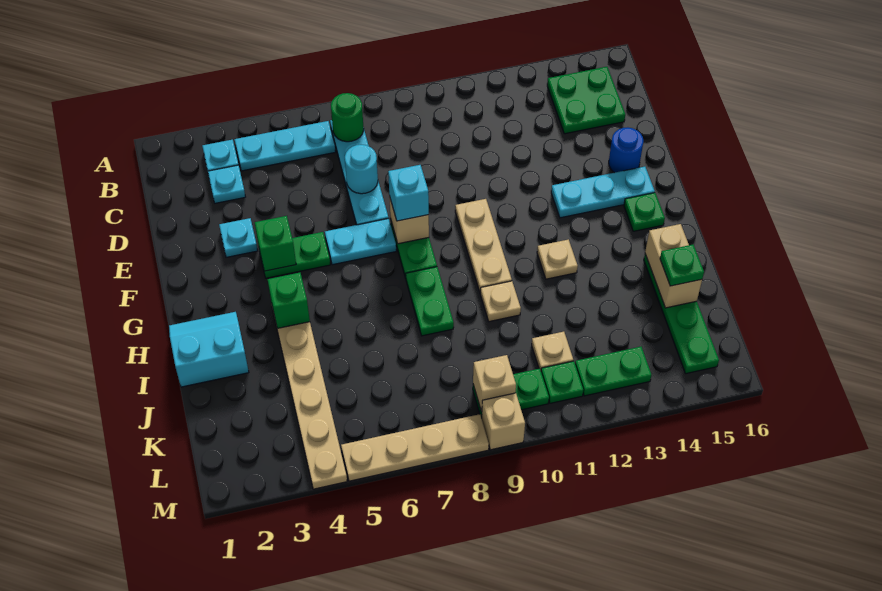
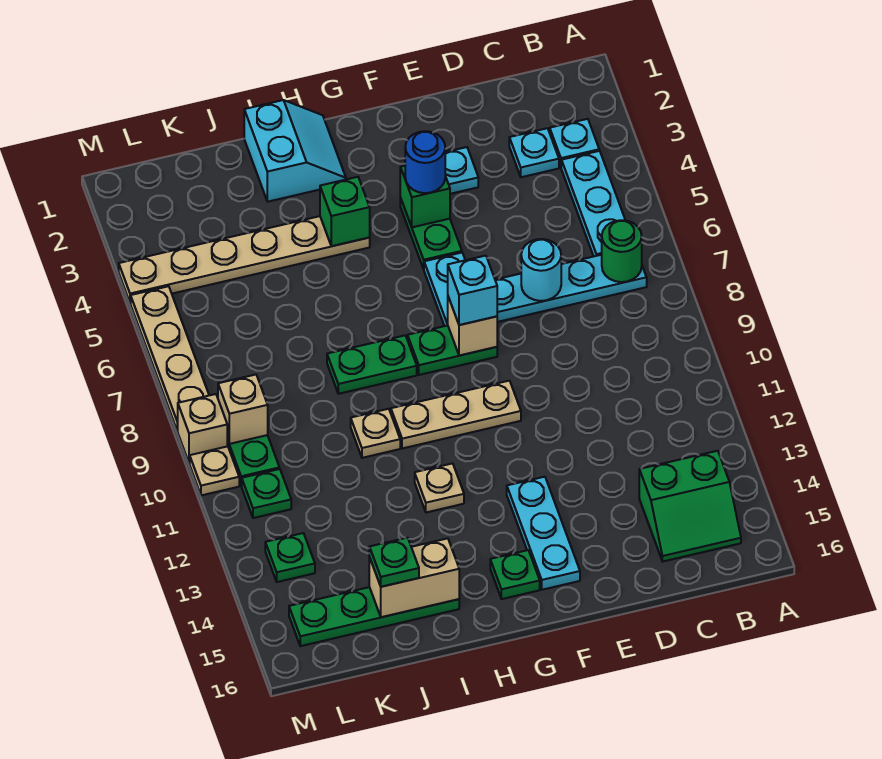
green plate B14:C15 level 1 -> green slope B14:C15 level 1 top 14
blue round brick E15 level 1 -> blue round brick F4 level 3
tan plate K11 level 1 -> tan plate M10 level 1
green plate L12:L13 level 1 -> green plate L13 level 1

